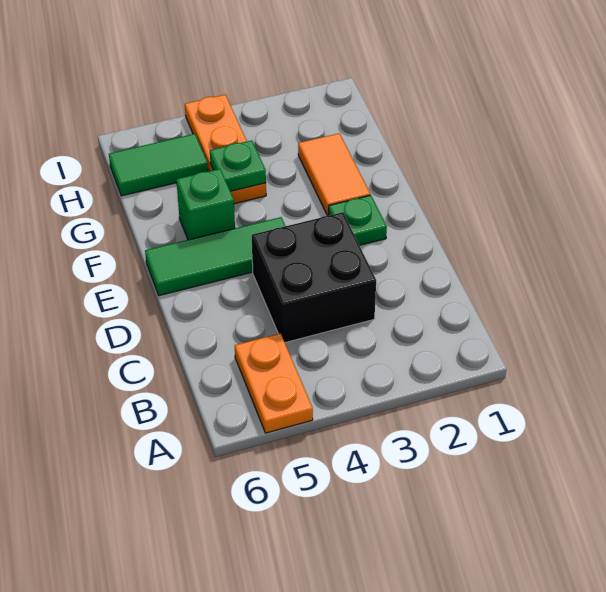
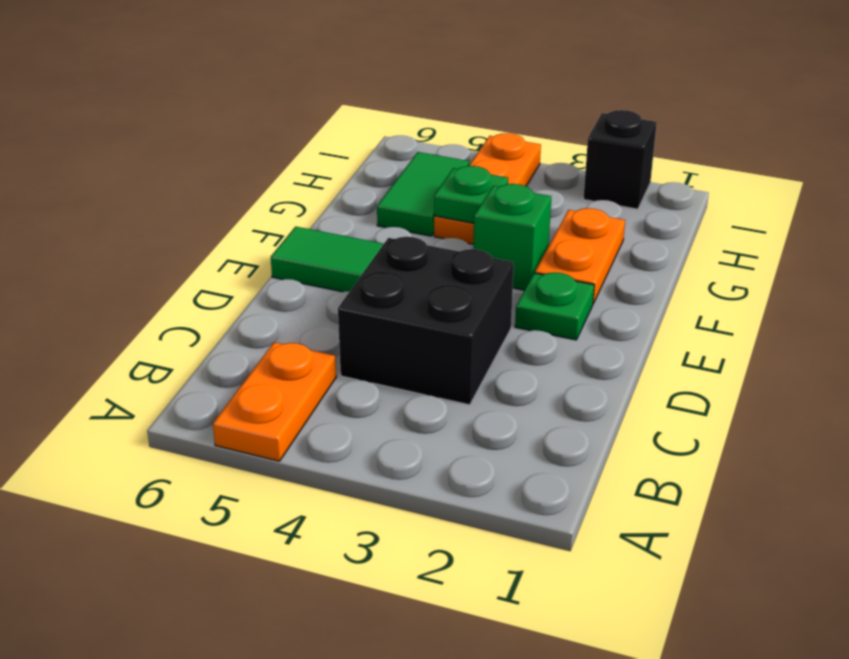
orange tile F2:G2 level 1 -> orange plate F2:G2 level 1
green brick F5 level 1 -> green brick F3 level 1
green tile H5:H6 level 1 -> green tile G5:H5 level 1
none -> black brick I2 level 1

